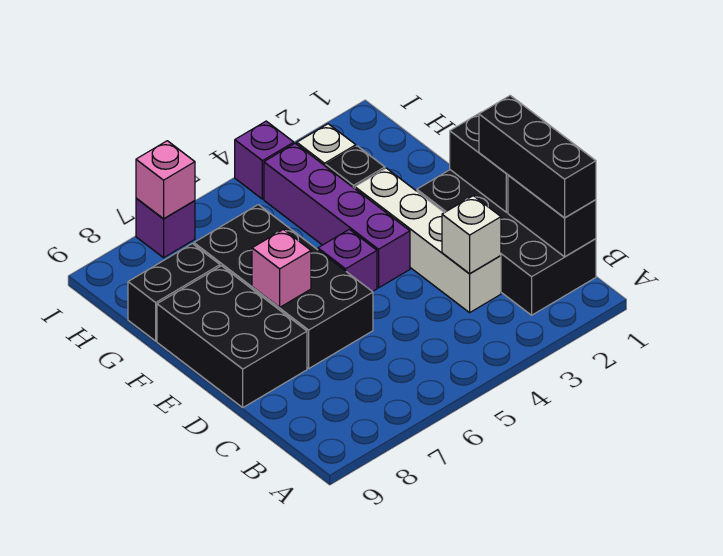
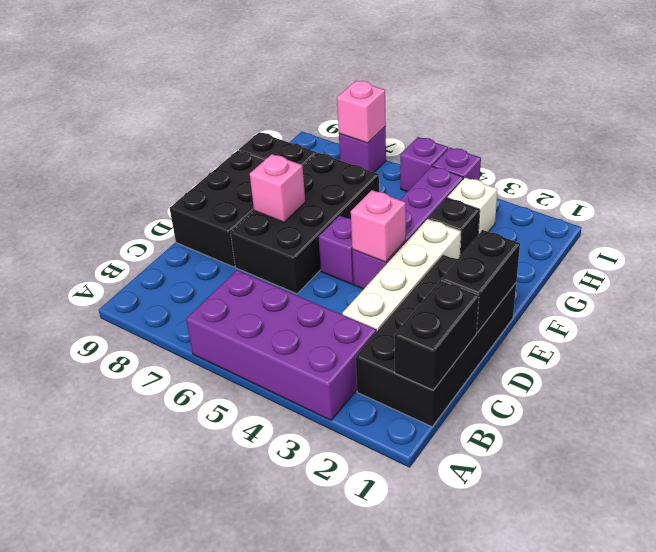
none -> purple brick A3:B6 level 1
black brick B1:D1 level 3 -> none
white brick C3 level 2 -> none
none -> pink brick E4 level 2
none -> purple brick I5 level 1

